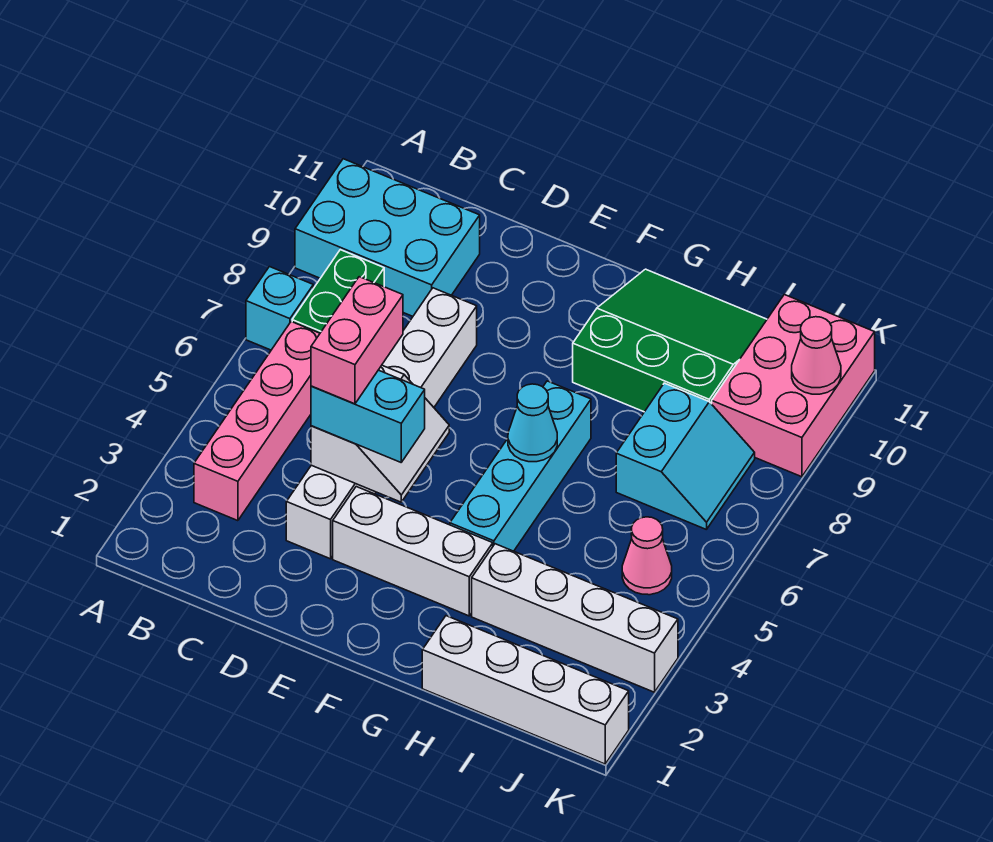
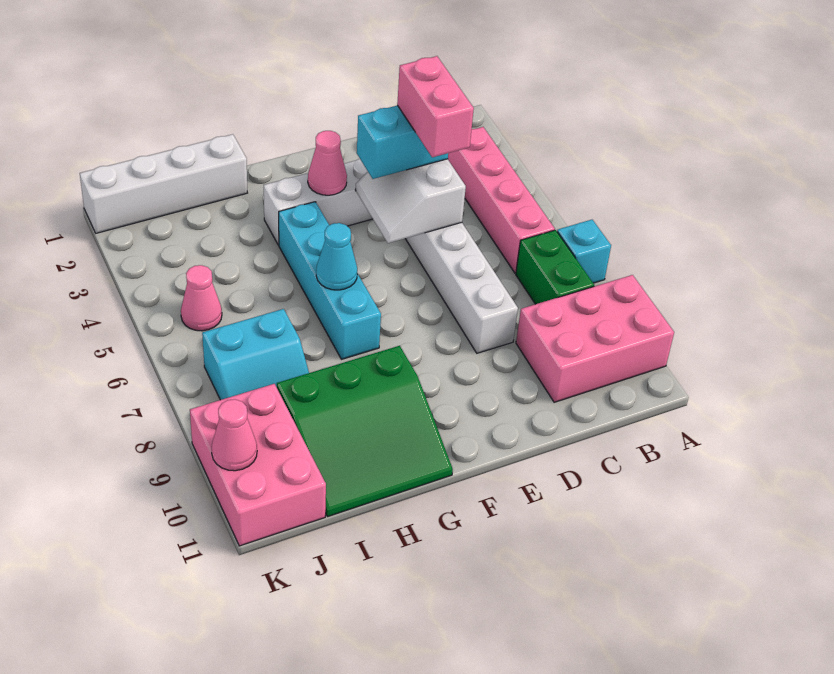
cyan brick A9:C10 level 1 -> pink brick A9:C10 level 1
none -> pink cone F3 level 2
white brick H3:K3 level 1 -> none
cyan slope I7:J8 level 1 top I -> cyan slope I7:J8 level 1 top 7

